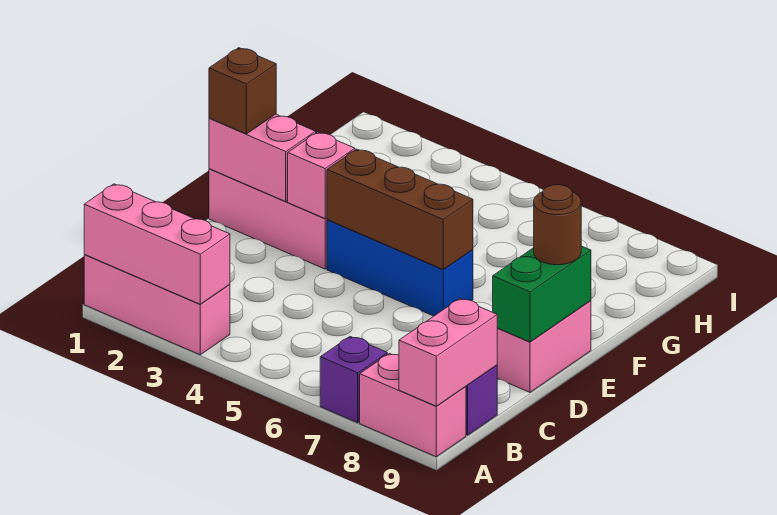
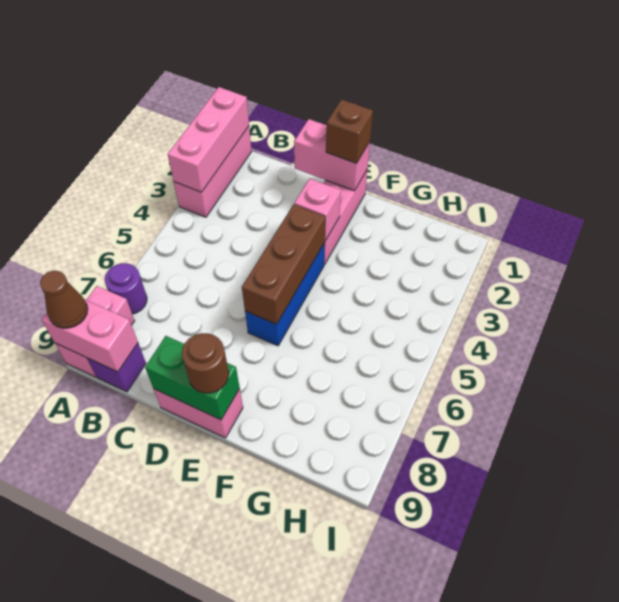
purple brick A7 level 1 -> purple round brick A7 level 1
none -> brown cone A9 level 3
pink brick E1:E2 level 2 -> pink brick D1:E1 level 2

